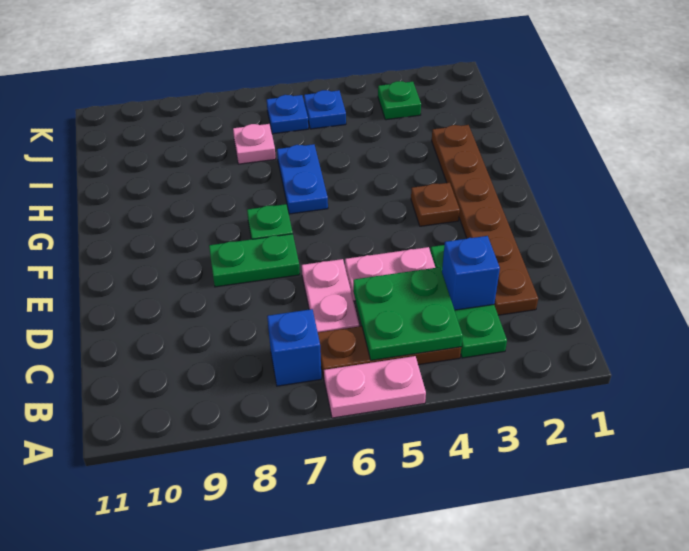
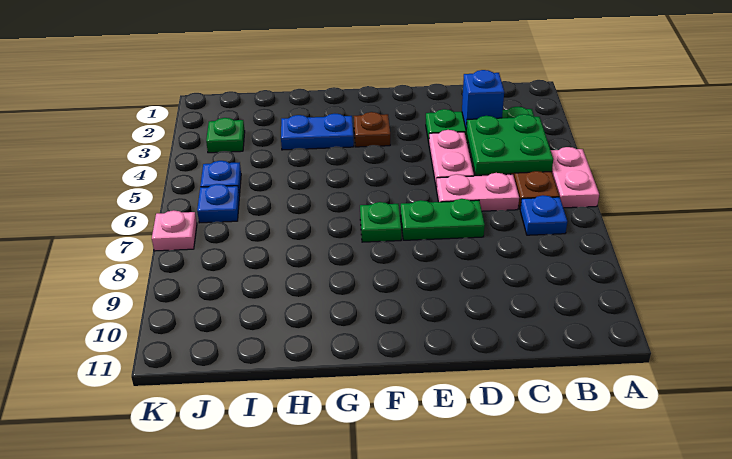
blue brick B7 level 1 -> blue plate B7 level 1
brown plate C2:H2 level 1 -> none
green plate E7:E8 level 1 -> green plate D7:E7 level 1
blue plate G6:H6 level 1 -> blue plate G3:H3 level 1
pink plate I7 level 1 -> pink plate K7 level 1

